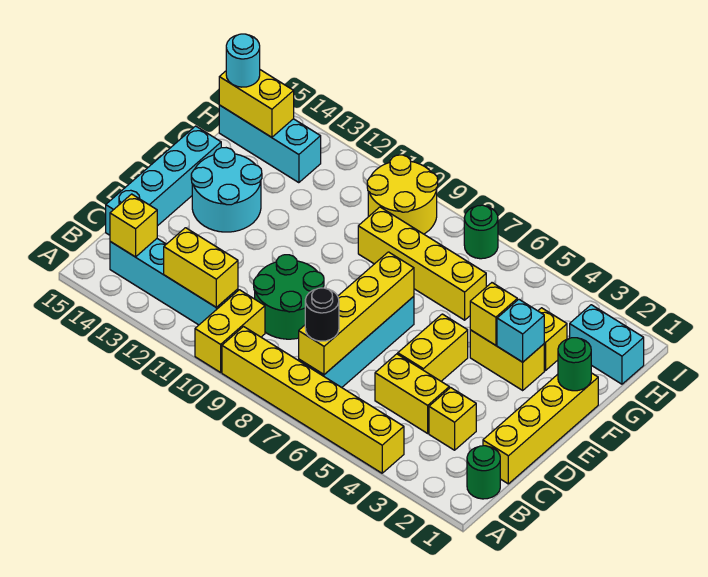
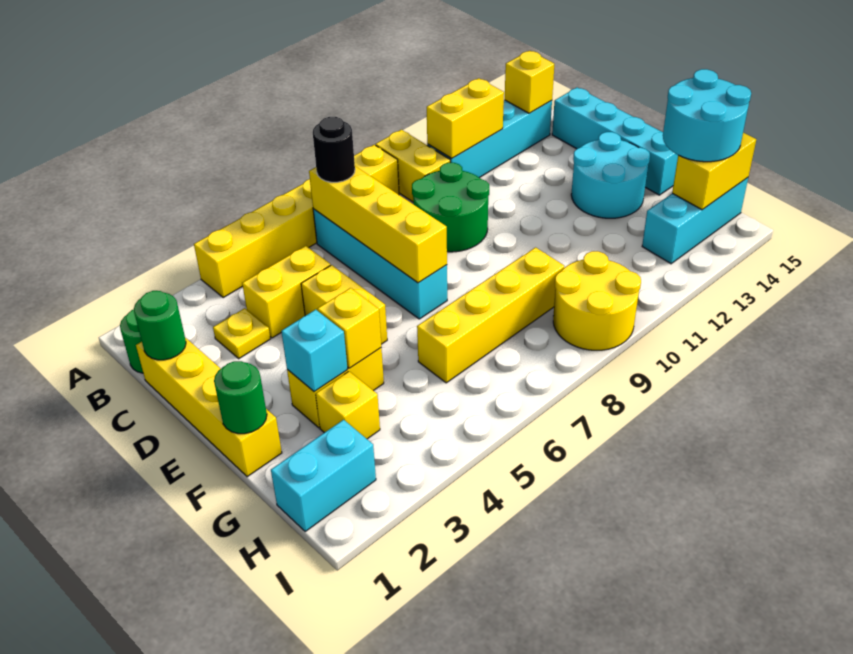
yellow brick C3 level 1 -> yellow plate C3 level 1
cyan round brick H15 level 3 -> cyan round brick G14:H15 level 3
green round brick I7 level 1 -> green round brick C1 level 2

